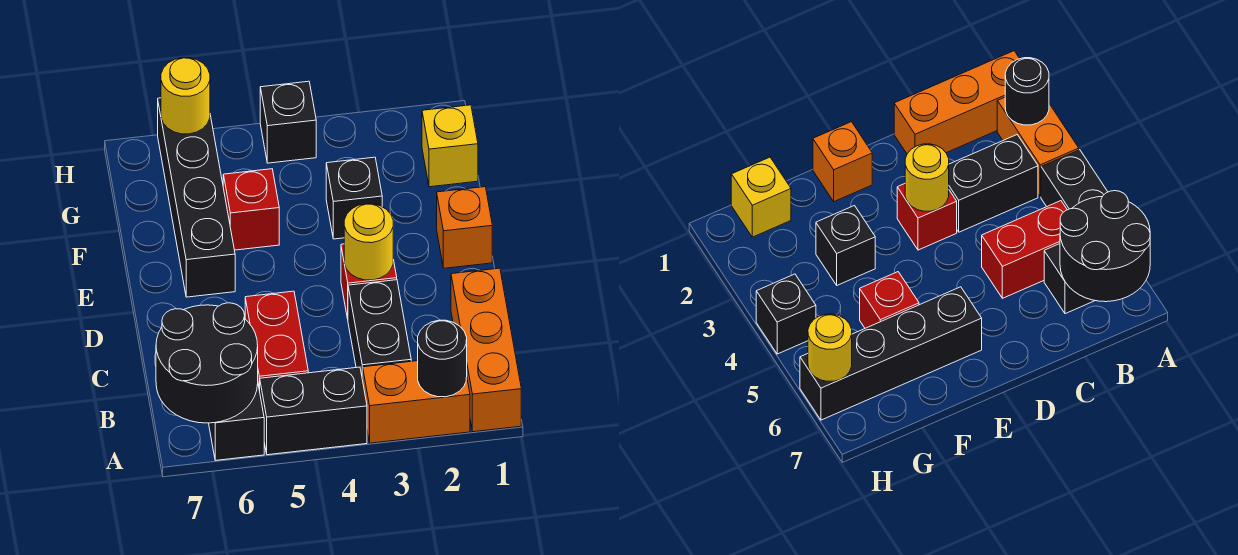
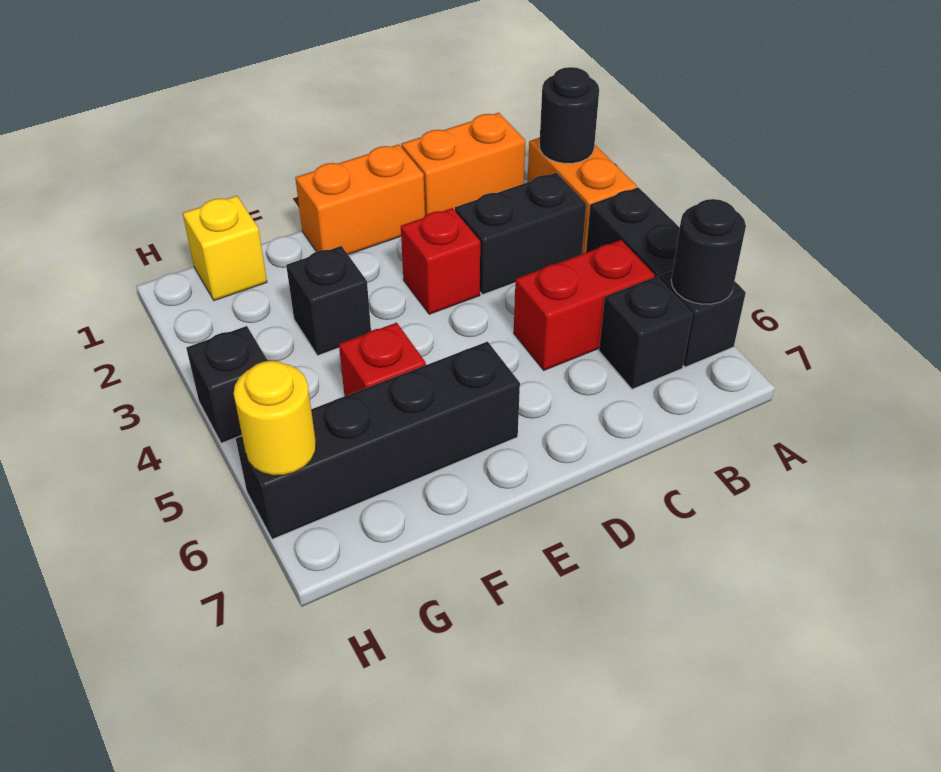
orange brick A1:C1 level 1 -> orange brick B1:C1 level 1
black round brick A6:B7 level 2 -> black round brick A6 level 2
yellow round brick D3 level 2 -> none
orange brick E1 level 1 -> orange brick D1:E1 level 1

